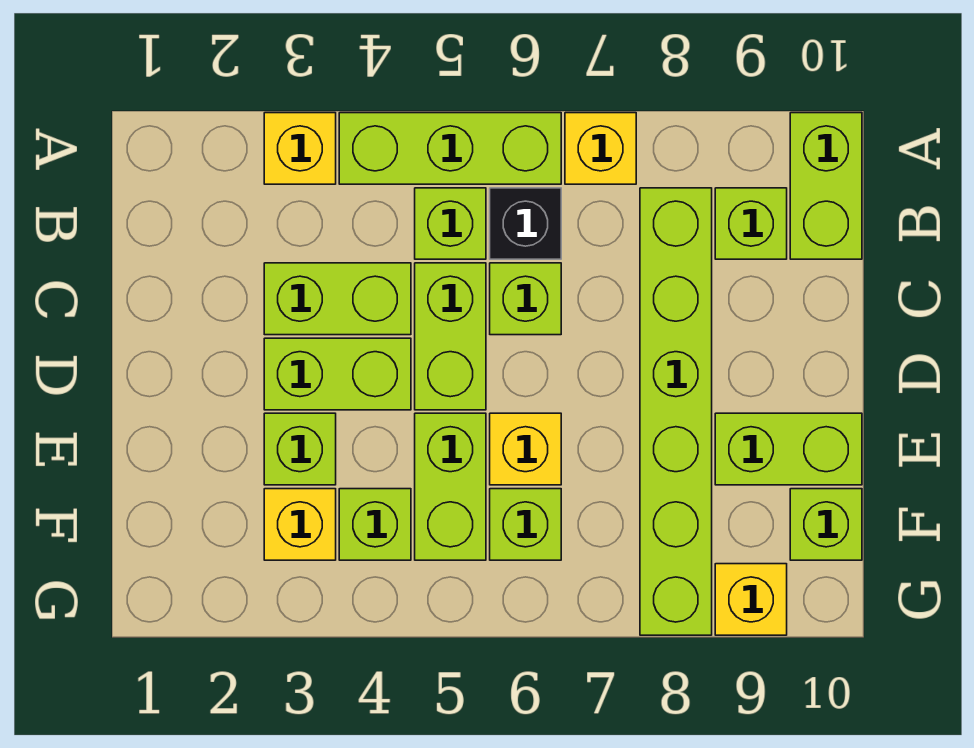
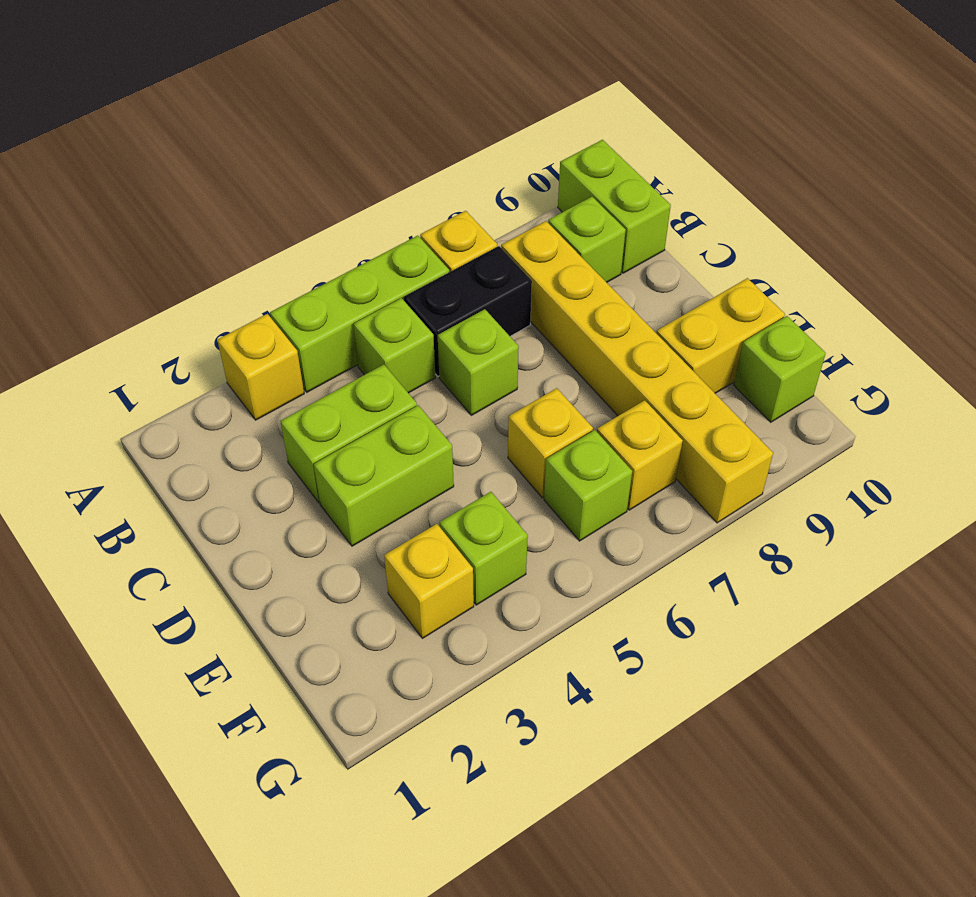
black brick B6 level 1 -> black brick B6:B7 level 1
lime brick B8:G8 level 1 -> yellow brick B8:G8 level 1
lime brick C5:D5 level 1 -> none
lime brick E3 level 1 -> none
lime brick E5:F5 level 1 -> none
lime brick E9:E10 level 1 -> yellow brick E9:E10 level 1
yellow brick G9 level 1 -> yellow brick F7 level 1

